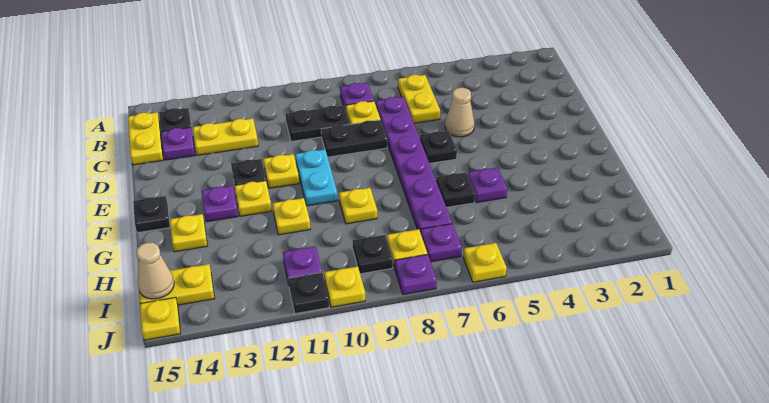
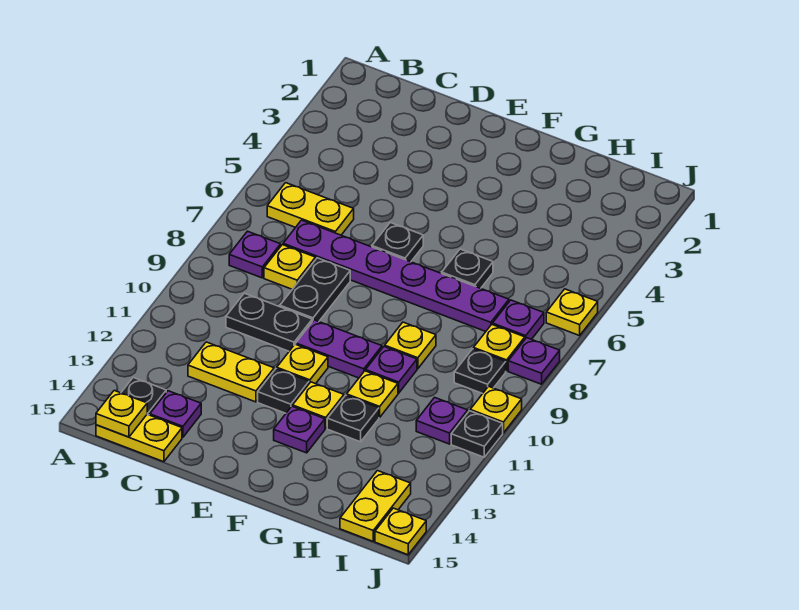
black plate C9:C10 level 1 -> black plate C10:D10 level 1
yellow plate C12:C13 level 1 -> yellow plate C12:D12 level 1
tan cone D5 level 1 -> none
cyan plate E10:F10 level 1 -> purple plate E10:F10 level 1
black plate F15 level 1 -> black plate G12 level 1
purple plate G5 level 1 -> purple plate G10 level 1
yellow plate G14 level 1 -> yellow plate B15 level 2
tan cone I15 level 2 -> none

